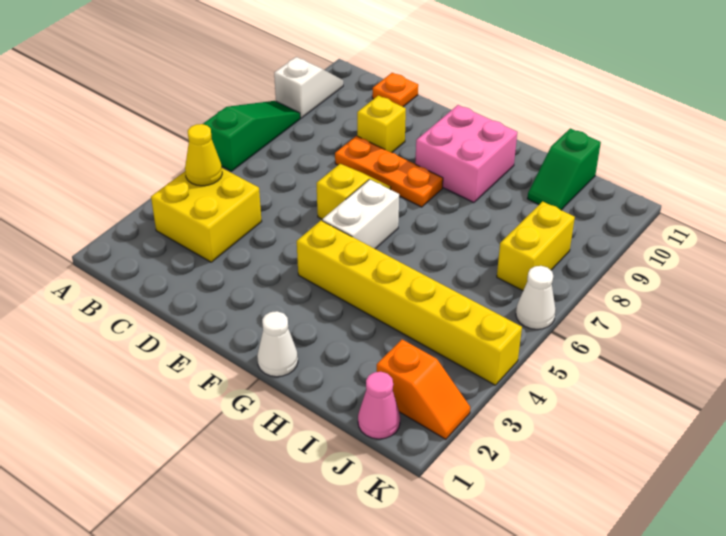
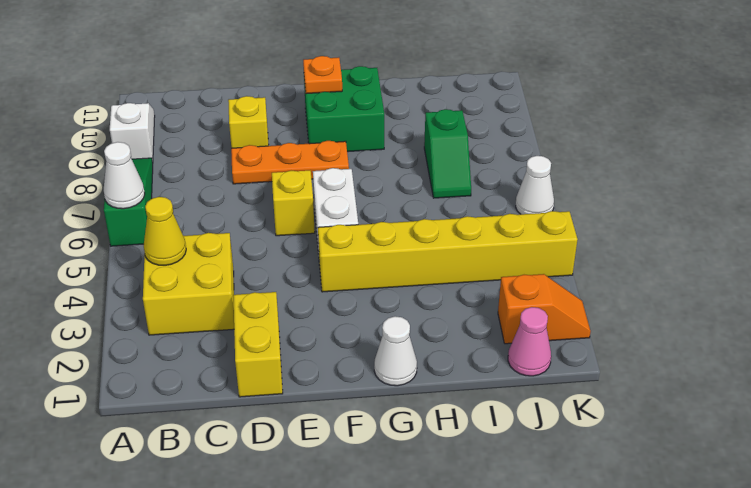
none -> white cone A6 level 2
orange plate C11 level 1 -> orange plate F10 level 2
pink brick F9:G10 level 1 -> green brick F9:G10 level 1
green slope I10:I11 level 1 top 11 -> green slope I7:I8 level 1 top 8
yellow brick J7:J8 level 1 -> yellow brick D1:D2 level 1

